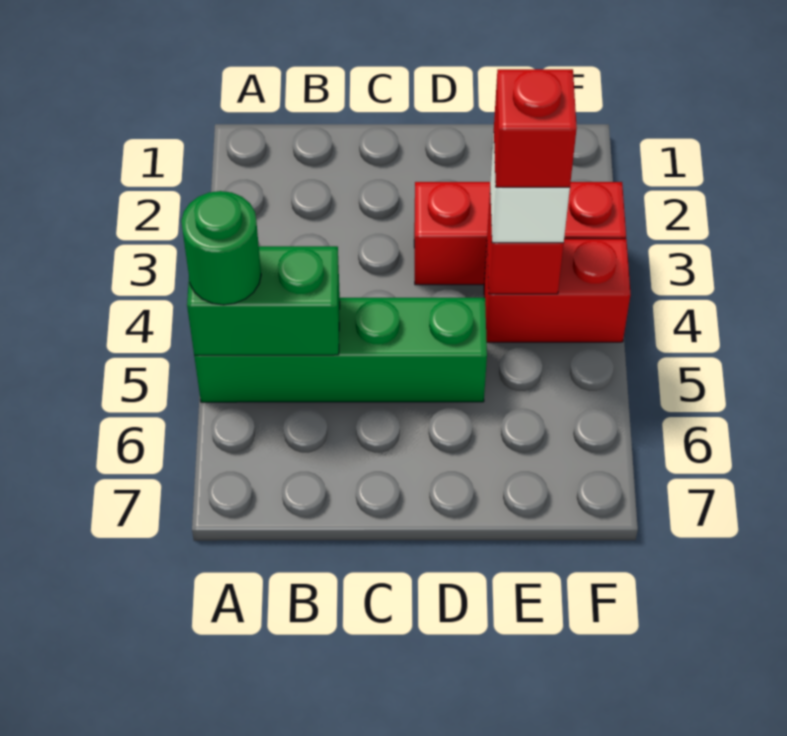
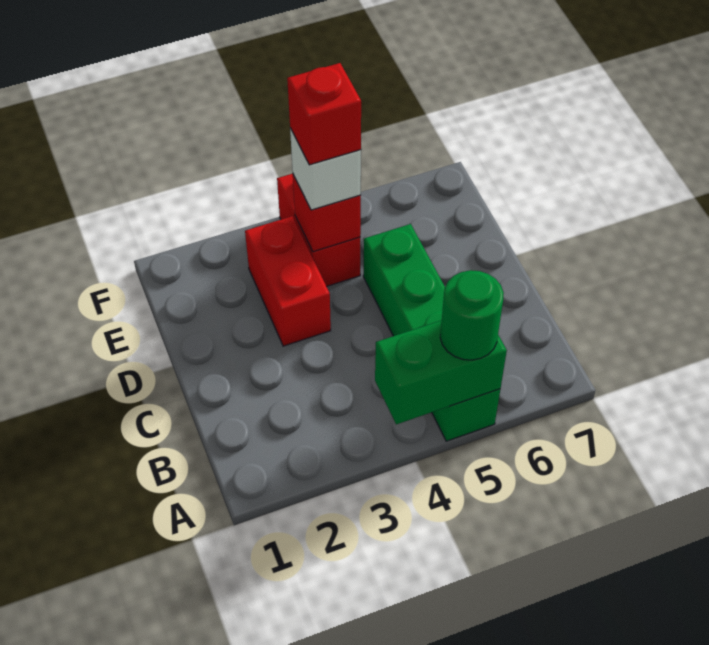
green brick A5:B5 level 2 -> green brick A4:A5 level 2
red brick D3:F3 level 1 -> red brick D3:E3 level 1

